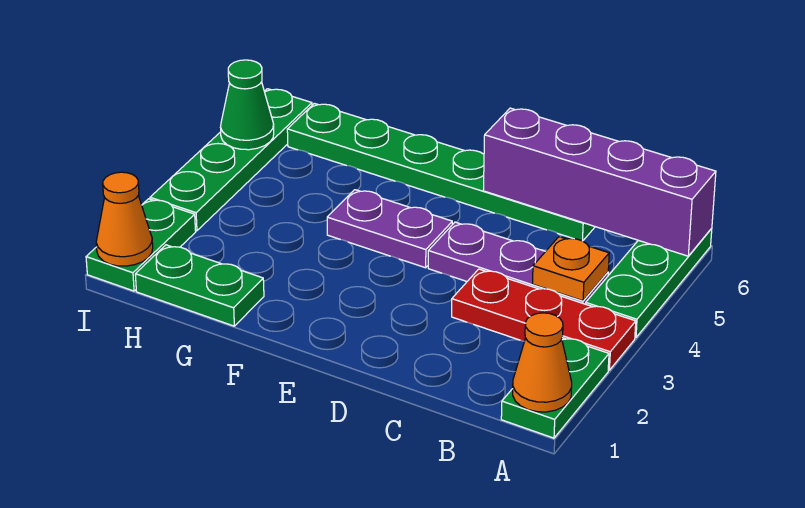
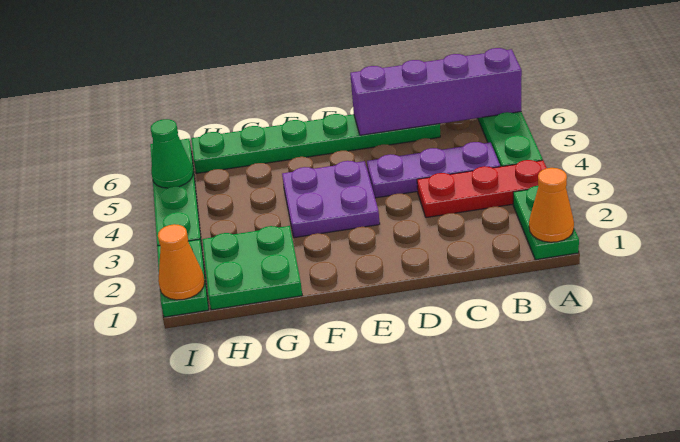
orange plate B4 level 2 -> none
purple plate E4:F4 level 1 -> purple plate E3:F4 level 1
green plate G1:H1 level 1 -> green plate G1:H2 level 1

